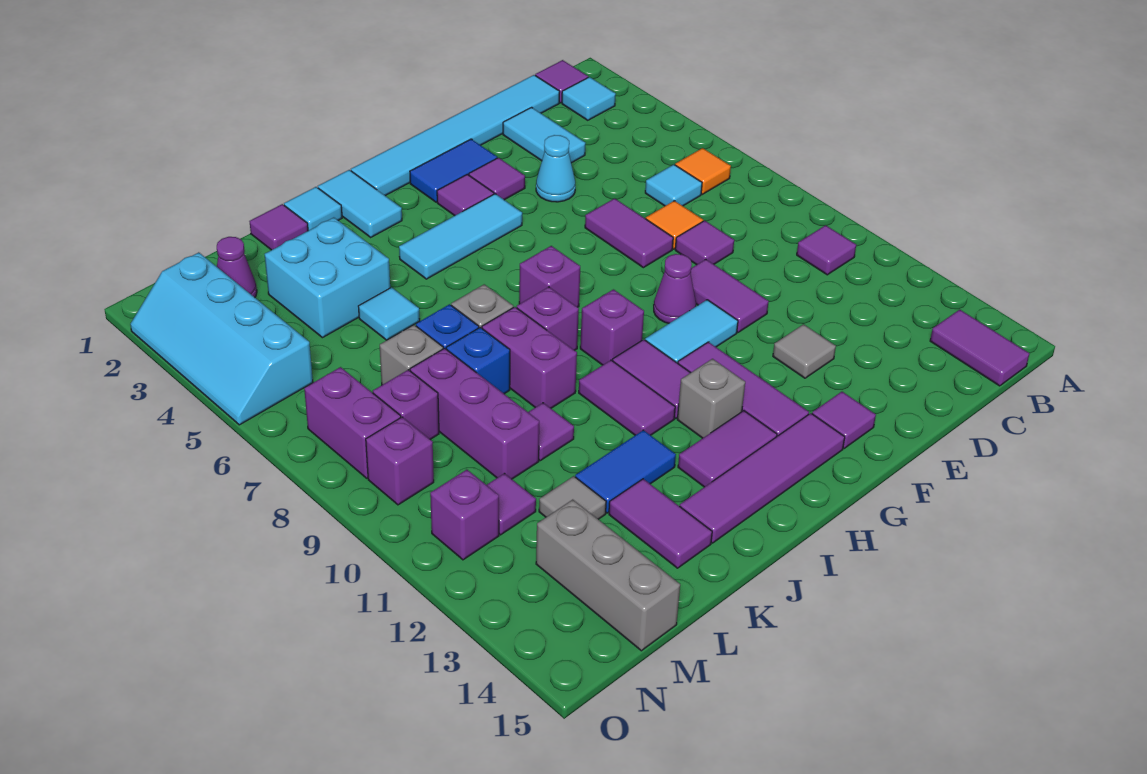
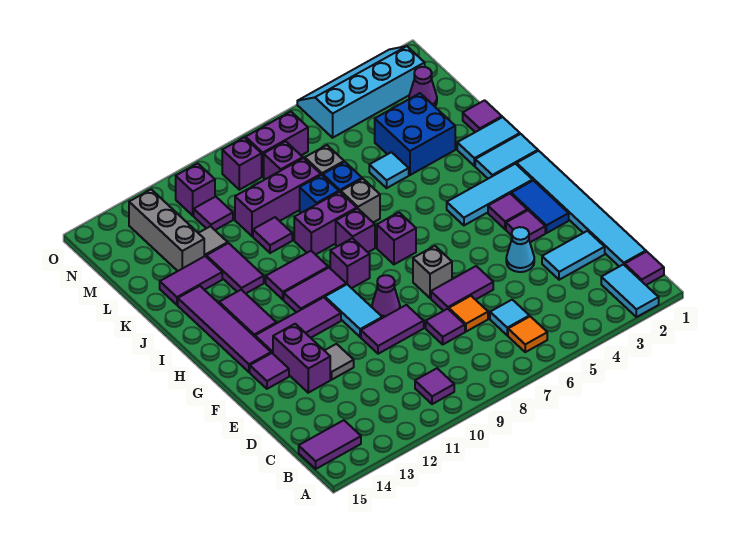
cyan tile B2 level 1 -> cyan tile A2:B2 level 1
none -> purple brick E13:F13 level 1
cyan tile G4:I4 level 1 -> cyan tile H2:H4 level 1
grey brick H12 level 1 -> grey brick F7 level 1
cyan tile J1 level 1 -> cyan tile J1:J2 level 1
blue tile J12:K12 level 1 -> purple tile J12:K12 level 1
cyan brick K3:L4 level 1 -> blue brick K3:L4 level 1
grey brick M13:M15 level 1 -> grey brick L13:N13 level 1

